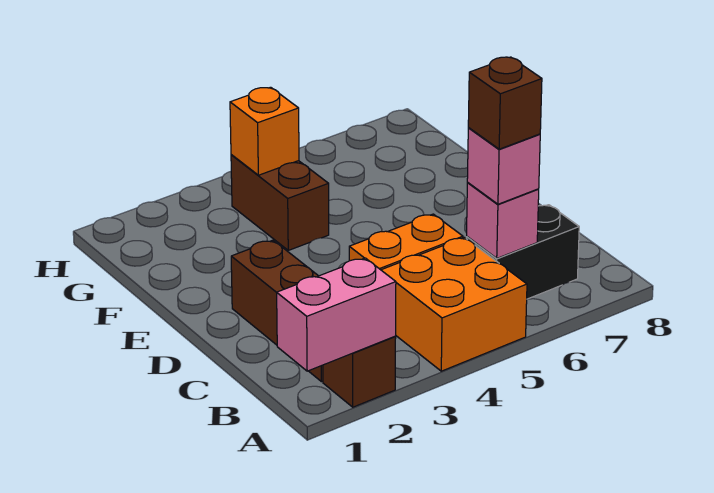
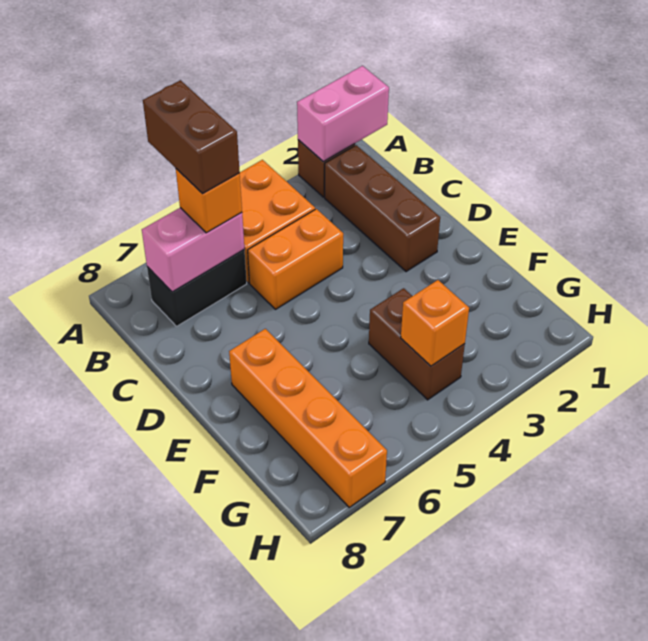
pink brick B6 level 2 -> pink brick B6:B7 level 2
pink brick B6 level 3 -> orange brick B6 level 3
brown brick B6 level 4 -> brown brick A6:B6 level 4
none -> orange brick E7:H7 level 1

